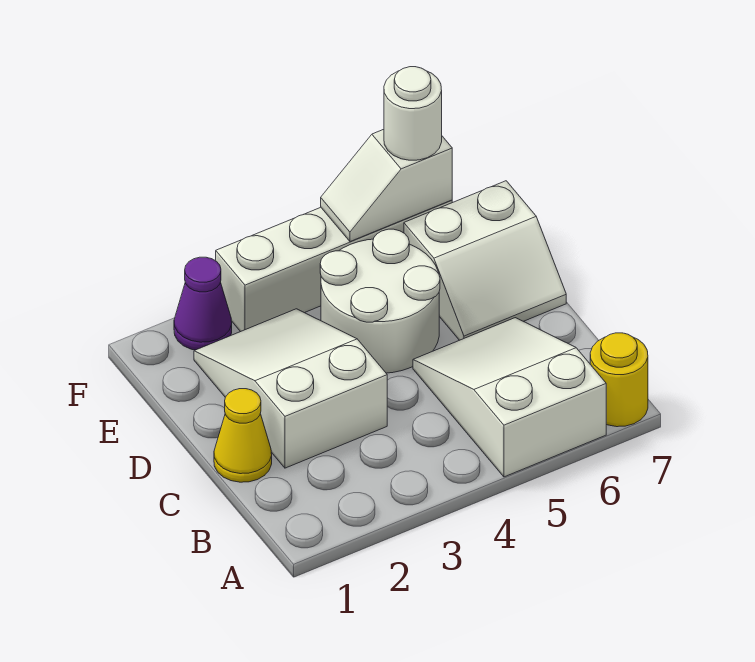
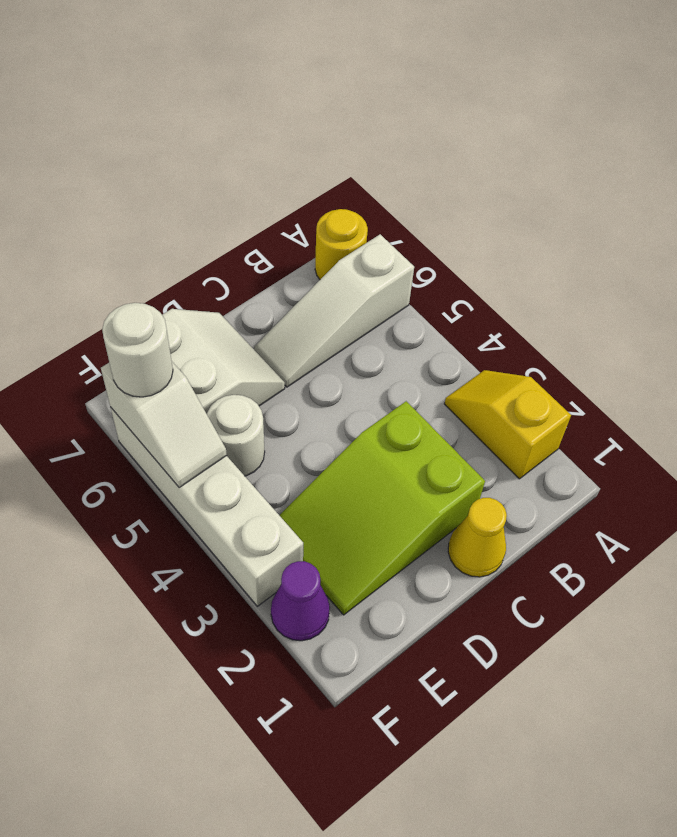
none -> yellow slope A2:A3 level 1 top 2
white slope A5:C6 level 1 top A -> white slope A6:C6 level 1 top A
white slope C2:E3 level 1 top C -> lime slope C2:E3 level 1 top C
white round brick D4:E5 level 1 -> white round brick E5 level 1

